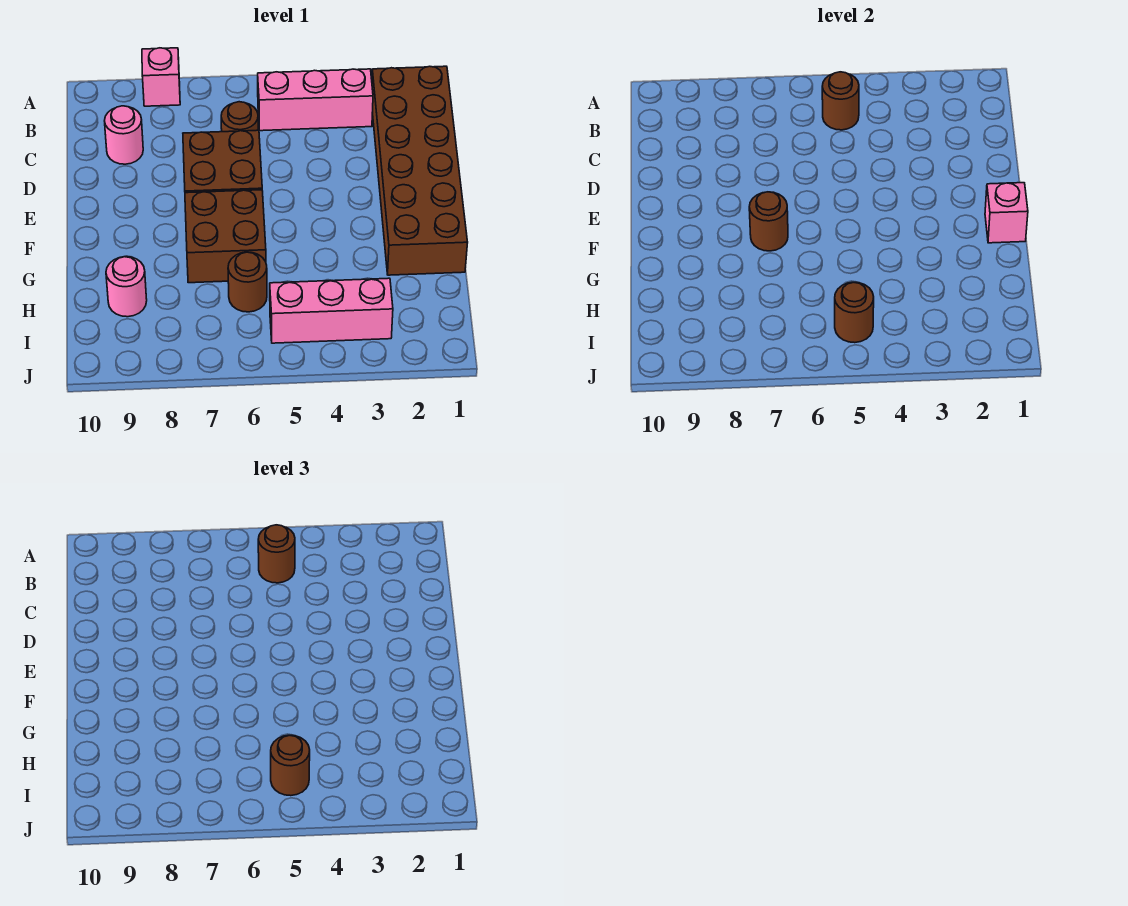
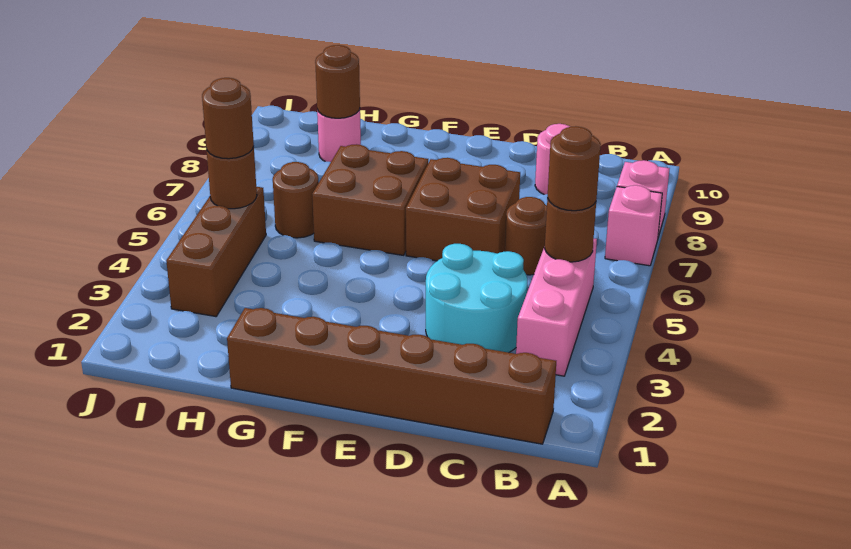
brown brick B1:G2 level 1 -> brown brick B1:G1 level 1
none -> cyan round brick C3:D4 level 1
pink brick F1 level 2 -> pink brick A7 level 1
brown round brick F7 level 2 -> brown round brick H9 level 2
pink brick I3:I5 level 1 -> brown brick I3:I5 level 1

